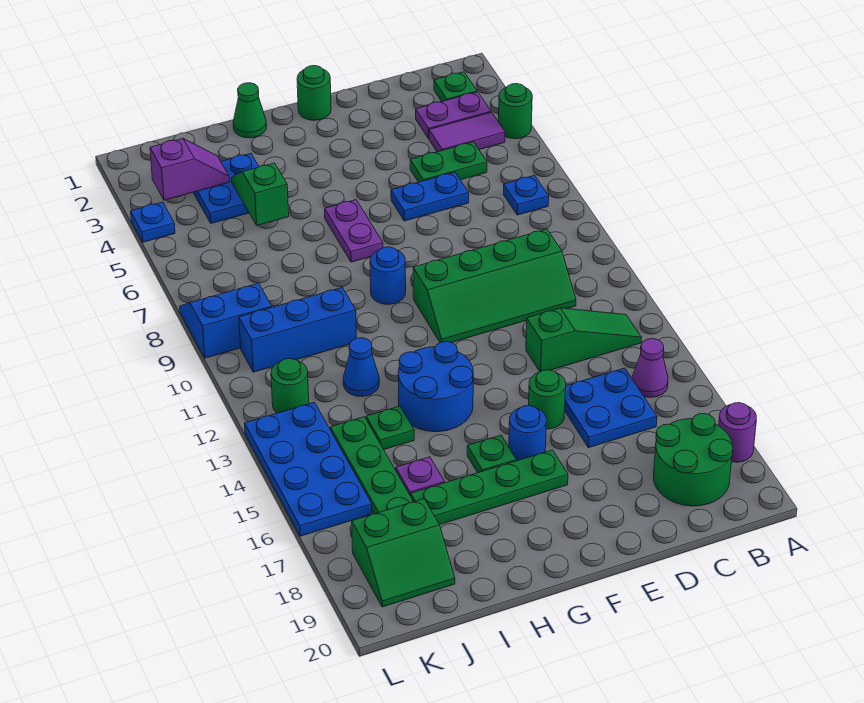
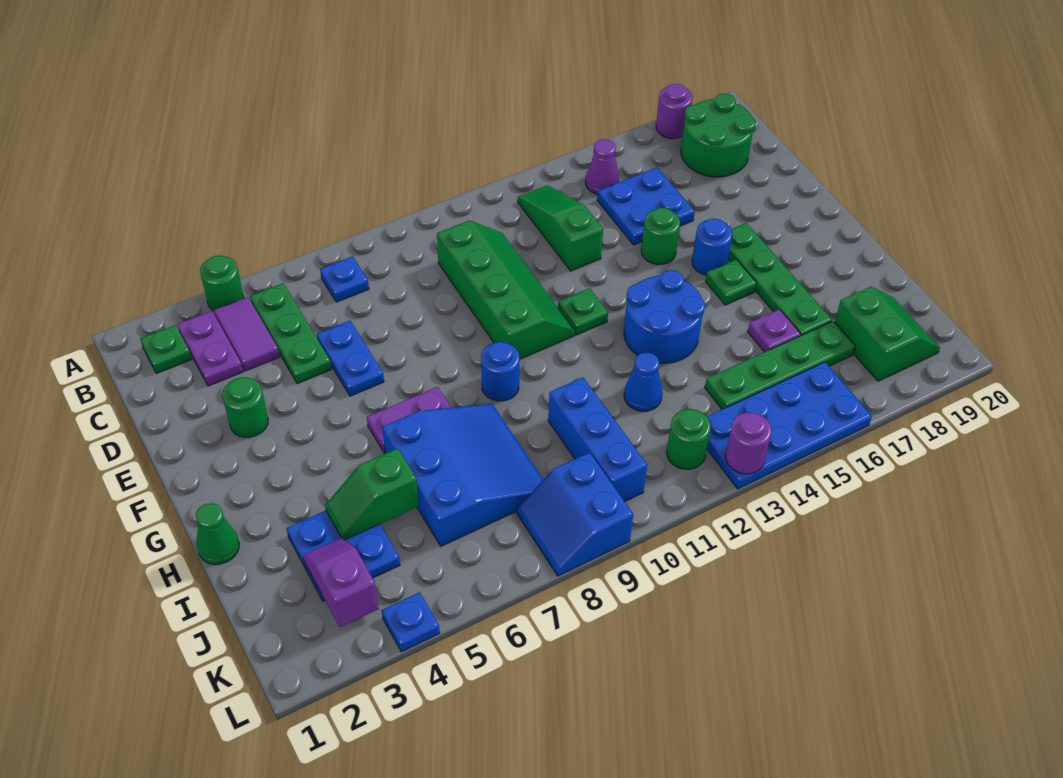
green plate C5:D5 level 1 -> green plate B5:D5 level 1
green round brick F1 level 1 -> green round brick E3 level 1
none -> blue slope H6:J8 level 1 top 6
green plate I14 level 1 -> green plate F12 level 1
none -> purple round brick L13 level 2

